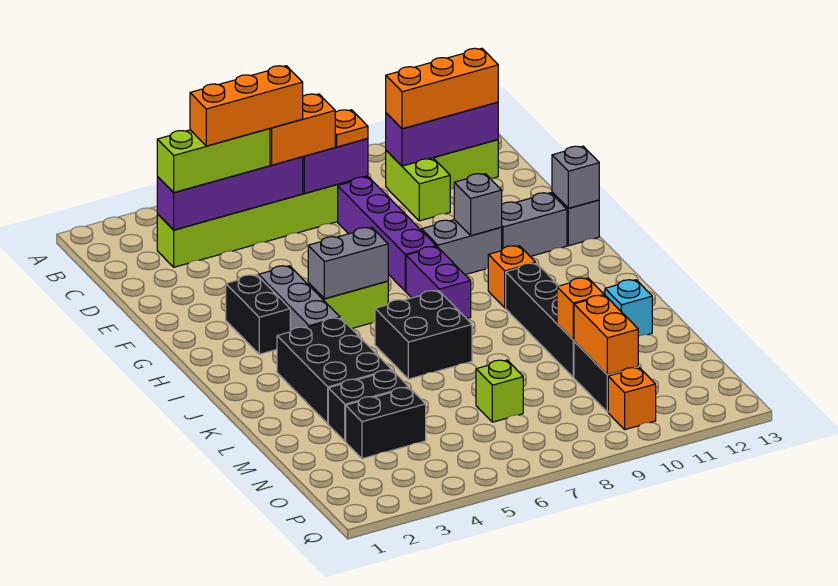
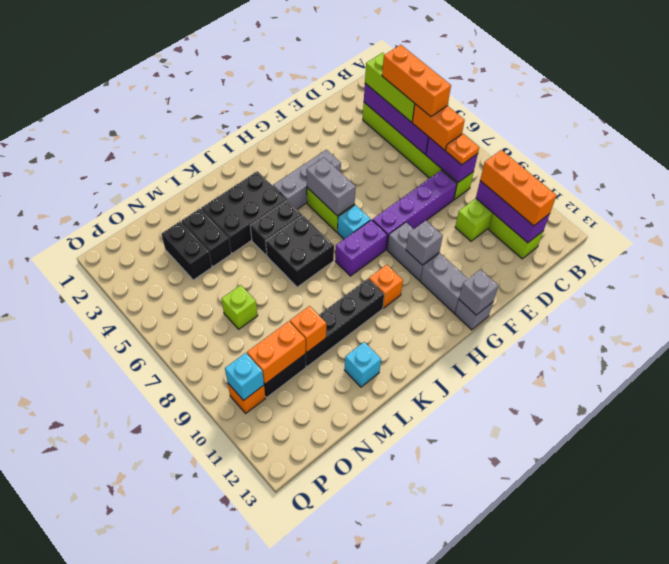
black brick G3:H3 level 1 -> black brick J5:K5 level 1
none -> cyan brick H7 level 1
none -> cyan brick P10 level 2

